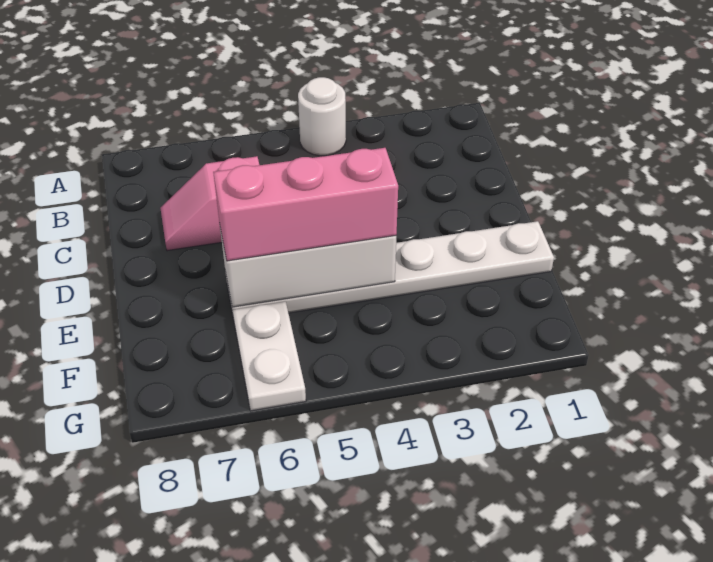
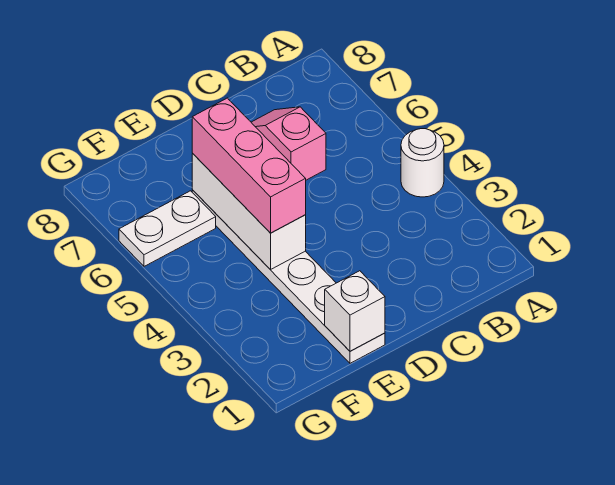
none -> white brick E1 level 2

